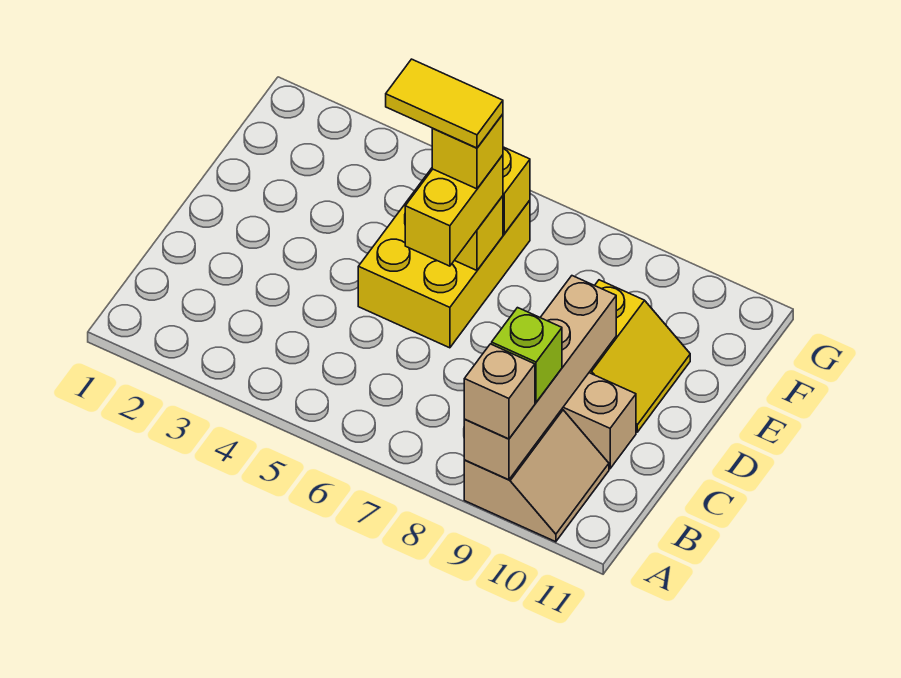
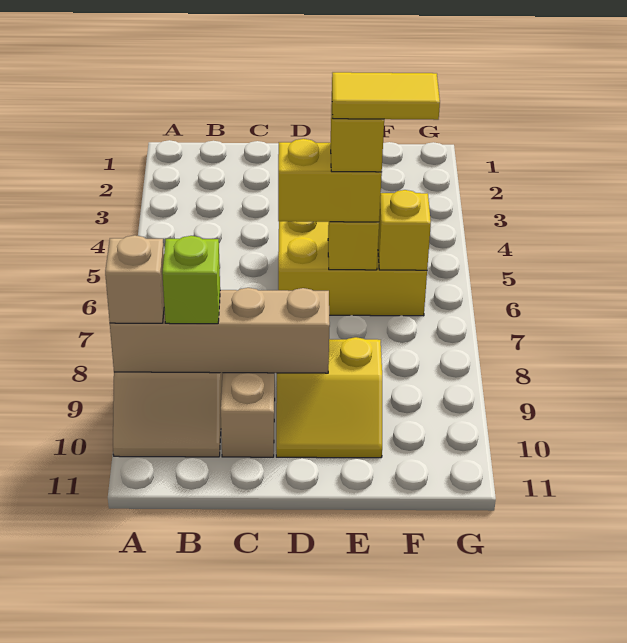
yellow tile E5:E6 level 5 -> yellow tile E6:F6 level 5

